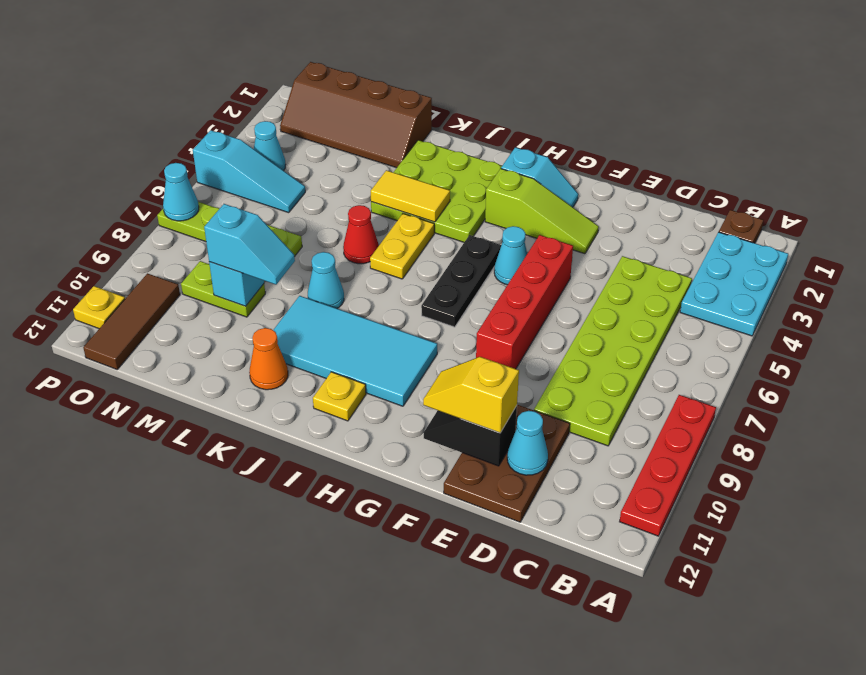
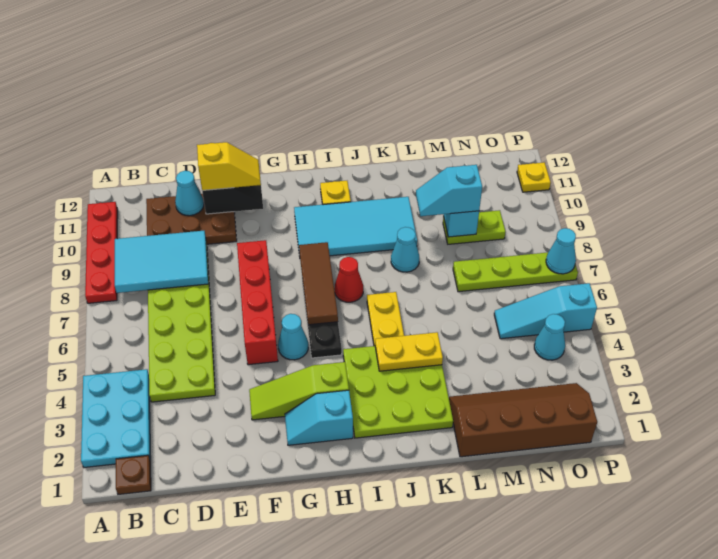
none -> cyan tile B8:D9 level 2
brown plate D10:E12 level 1 -> brown plate C10:E11 level 1
yellow tile J4:K4 level 2 -> yellow plate J4:K4 level 2
red cone K6 level 1 -> red cone I7 level 1
orange cone K11 level 1 -> none
brown tile O10:O12 level 1 -> brown tile H6:H8 level 2

